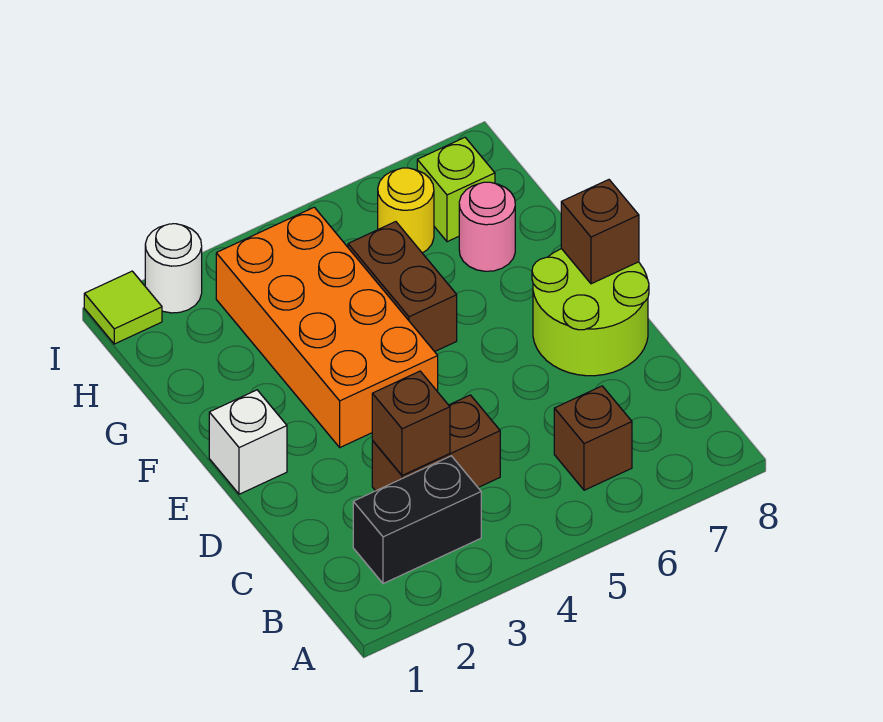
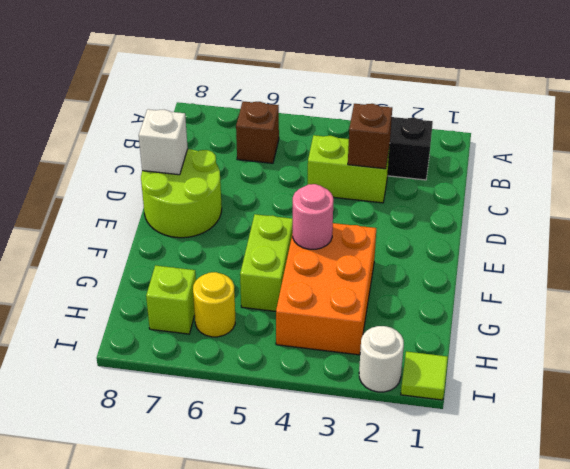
brown brick C3:C4 level 1 -> lime brick C3:C4 level 1
white brick E1 level 1 -> white brick D8 level 2
orange brick E3:H4 level 1 -> orange brick F3:H4 level 1
brown brick E8 level 2 -> none
brown brick F5:G5 level 1 -> lime brick F5:G5 level 1
pink round brick G7 level 1 -> pink round brick F4 level 2

